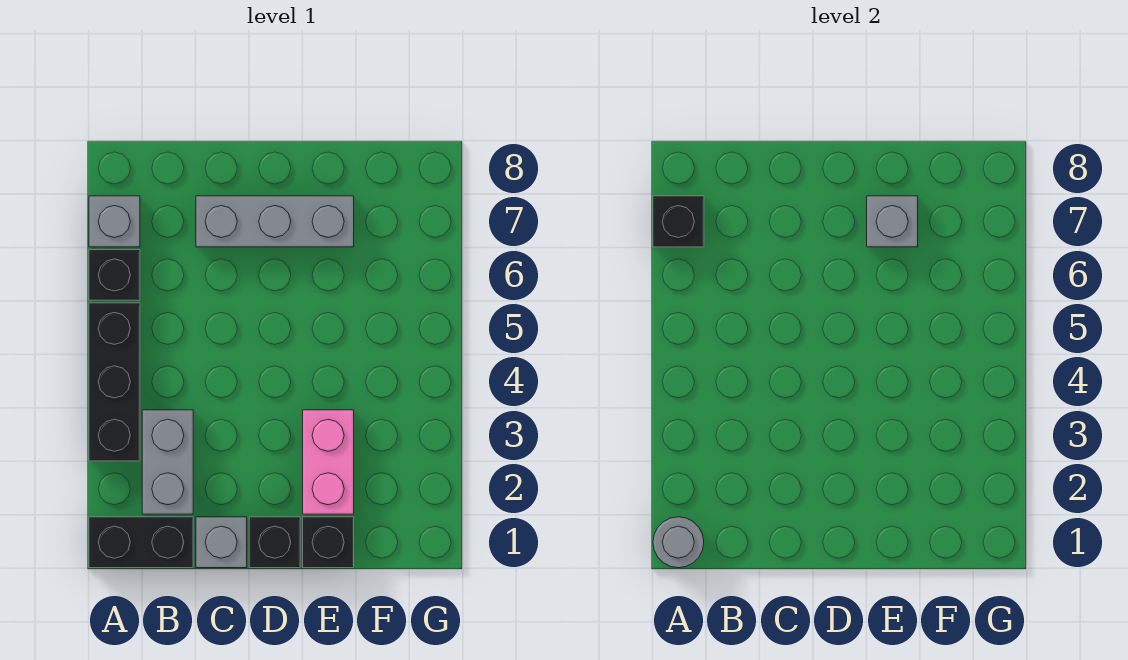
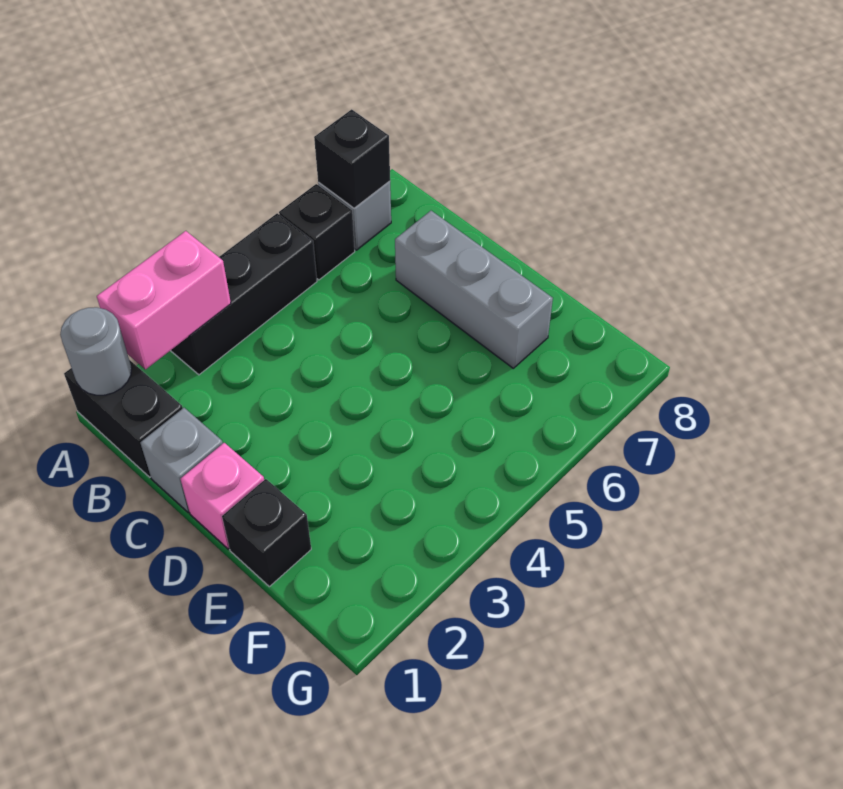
grey brick B2:B3 level 1 -> none
black brick D1 level 1 -> pink brick D1 level 1
pink brick E2:E3 level 1 -> pink brick A2:A3 level 2
grey brick E7 level 2 -> none

